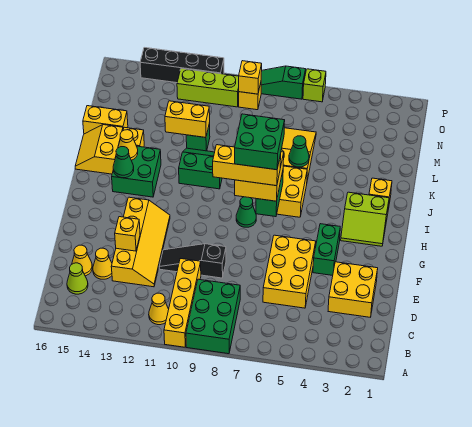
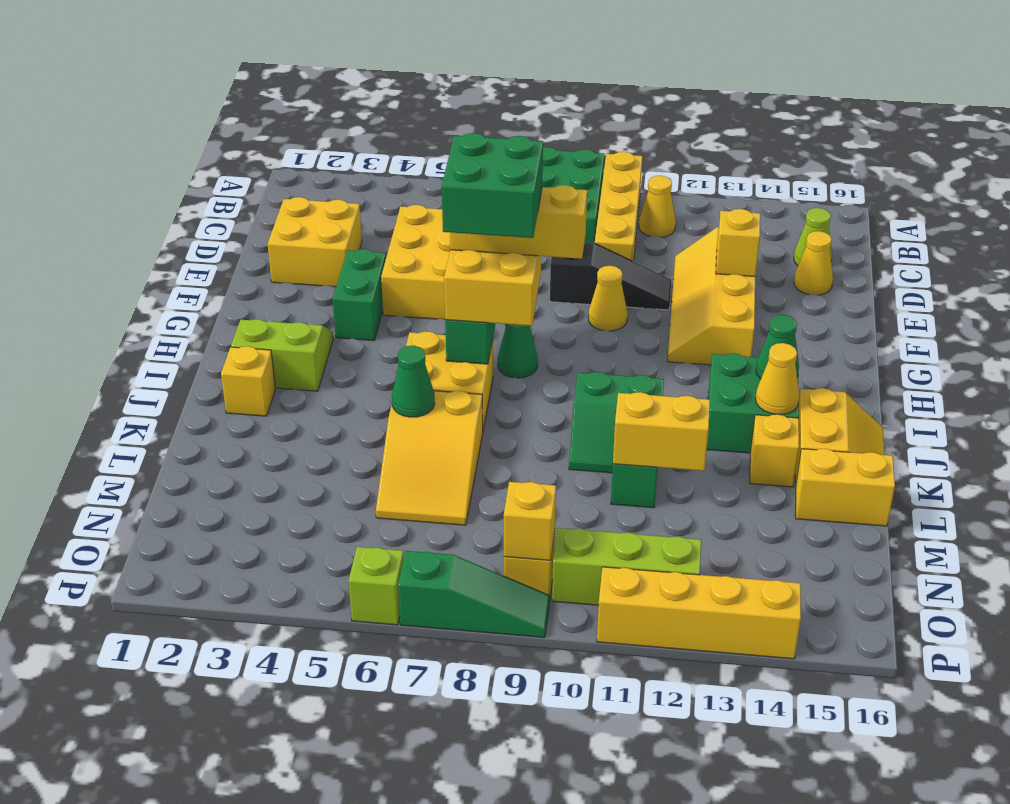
yellow cone D14 level 1 -> yellow cone F10 level 1
black brick P11:P14 level 1 -> yellow brick P11:P14 level 1

